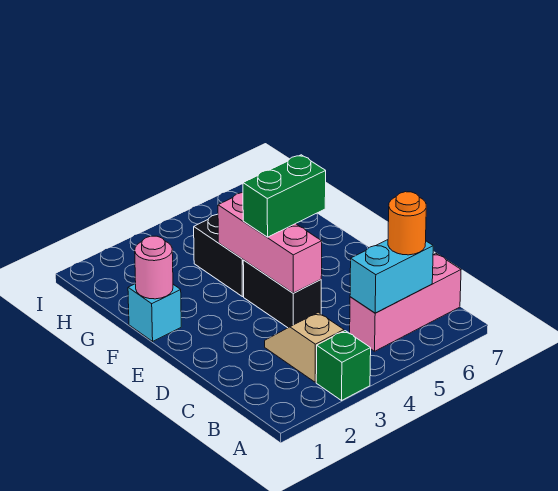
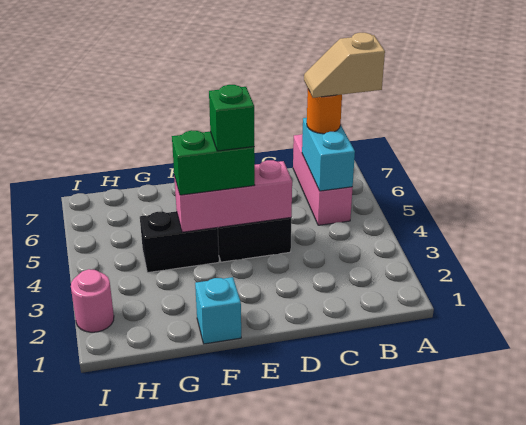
green brick A3 level 1 -> green brick E4 level 4
tan slope B3:C3 level 1 top B -> tan slope A6:B6 level 4 top A
green brick E4:E5 level 3 -> green brick E4:F4 level 3
pink round brick F1 level 2 -> pink round brick I2 level 1

